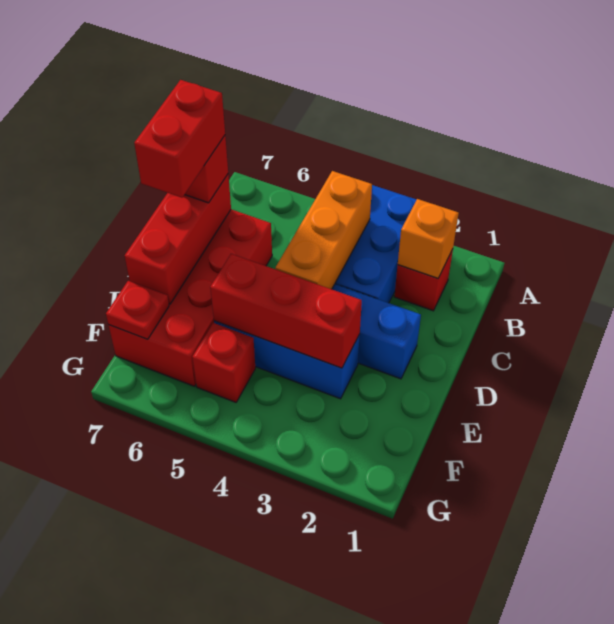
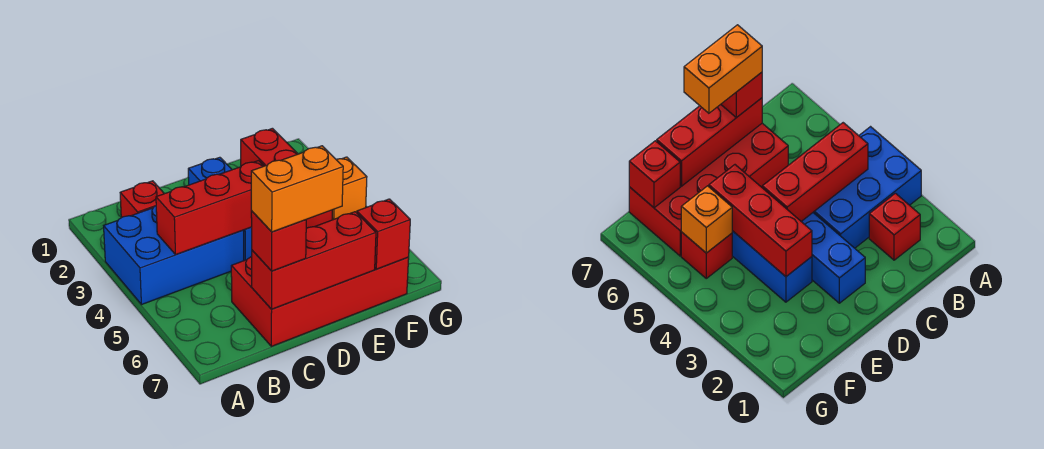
orange brick B2 level 2 -> orange brick F5 level 2
orange brick B4:D4 level 2 -> red brick B4:D4 level 2
red brick C7:D7 level 4 -> orange brick C7:D7 level 4
red plate F7 level 2 -> red brick F7 level 2

